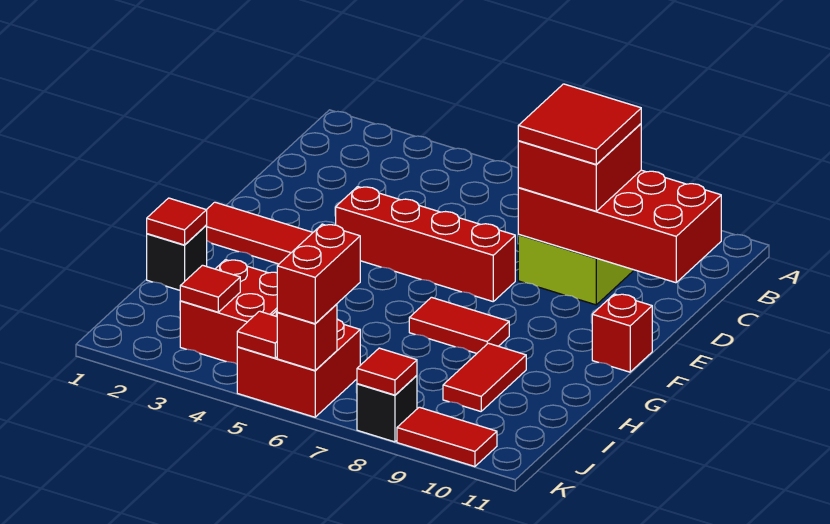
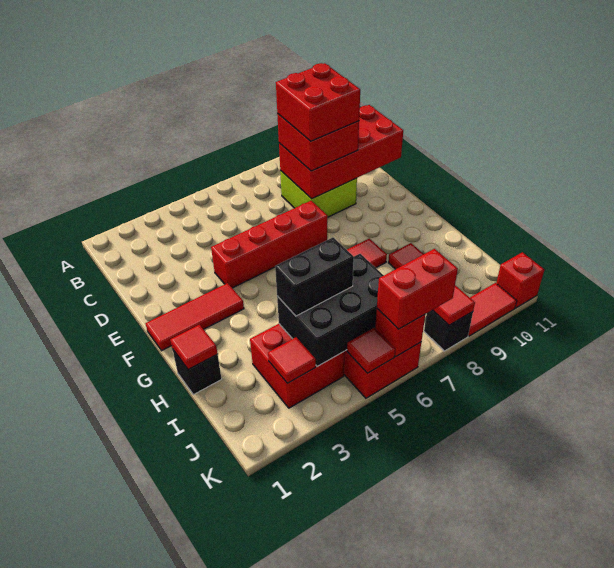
red tile C8:D9 level 4 -> red brick C8:D9 level 4
red brick F11 level 1 -> red brick K11 level 1
none -> black brick I4:J6 level 2
none -> black brick I4:I5 level 3
red brick J6:K6 level 3 -> red brick K6:K7 level 3

